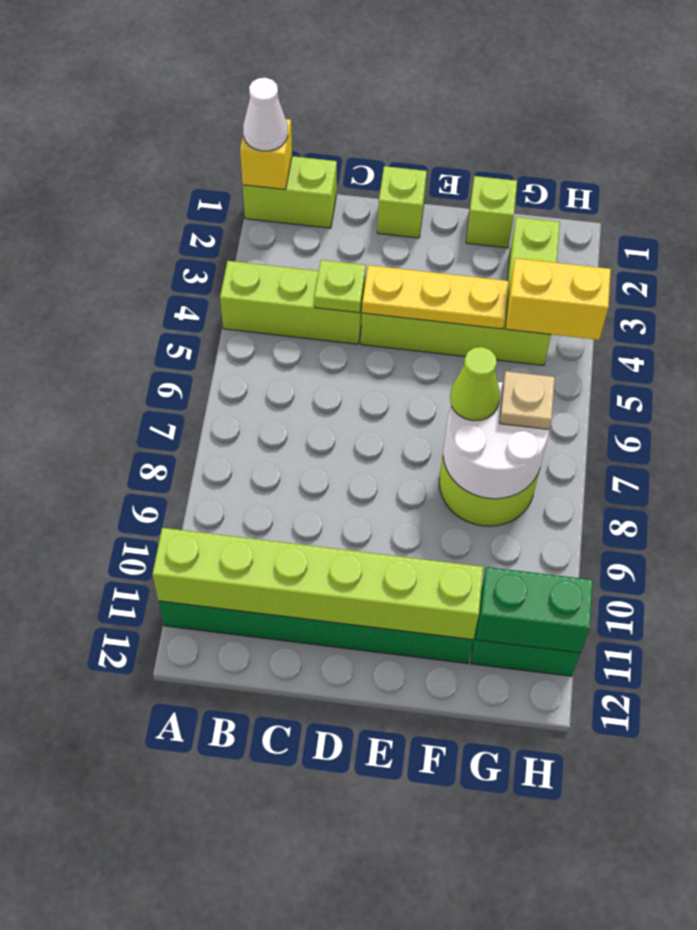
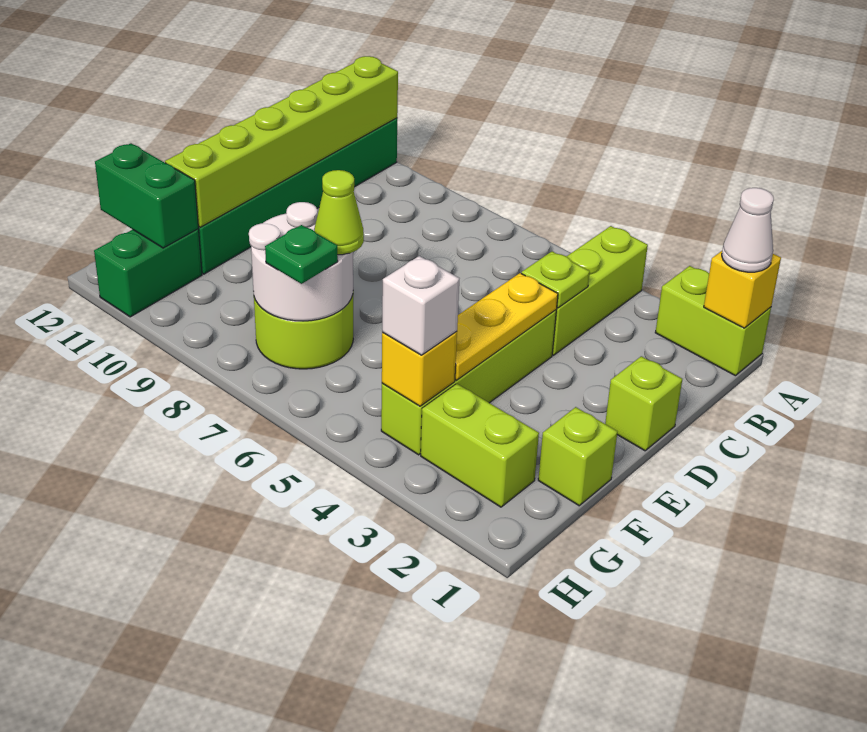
lime brick A1:B1 level 1 -> lime brick A1:A2 level 1
yellow brick G4:H4 level 2 -> yellow brick G4 level 2
none -> white brick G4 level 3
tan plate G7 level 3 -> green plate G7 level 3
green brick G11:H11 level 2 -> green brick G11:G12 level 2

